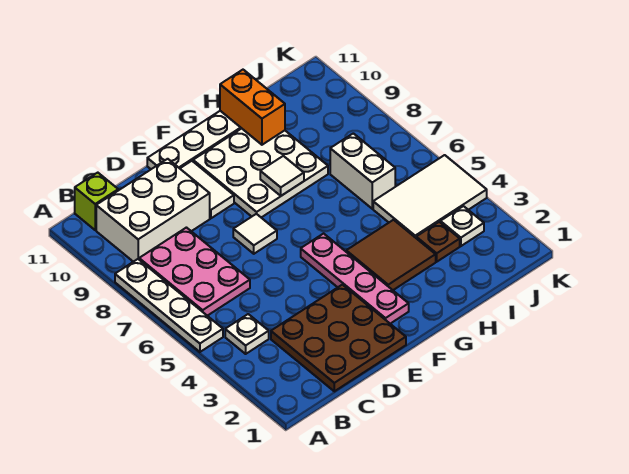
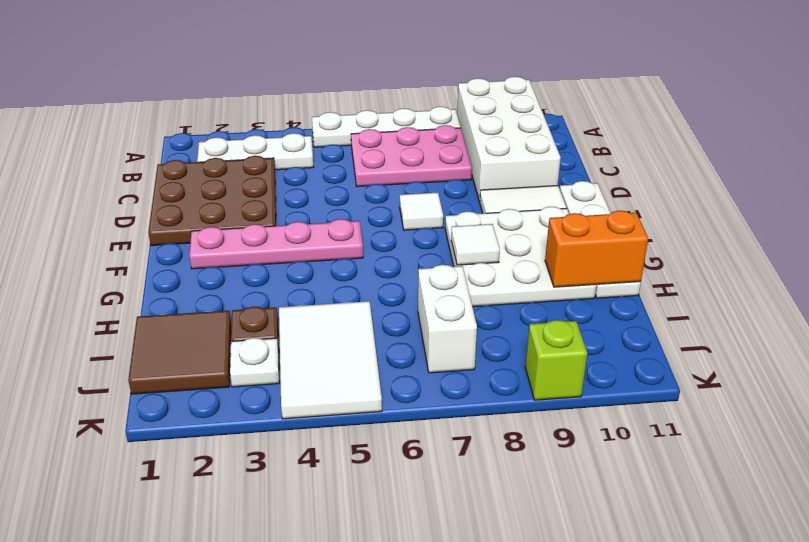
white plate B4 level 1 -> white plate B2:B4 level 1
white brick B9:D10 level 1 -> white brick A9:D10 level 1
lime brick B11 level 1 -> lime brick K9 level 1
brown tile G3:H4 level 1 -> brown tile I1:J2 level 1
white brick I6:I7 level 1 -> white brick I7:J7 level 1

